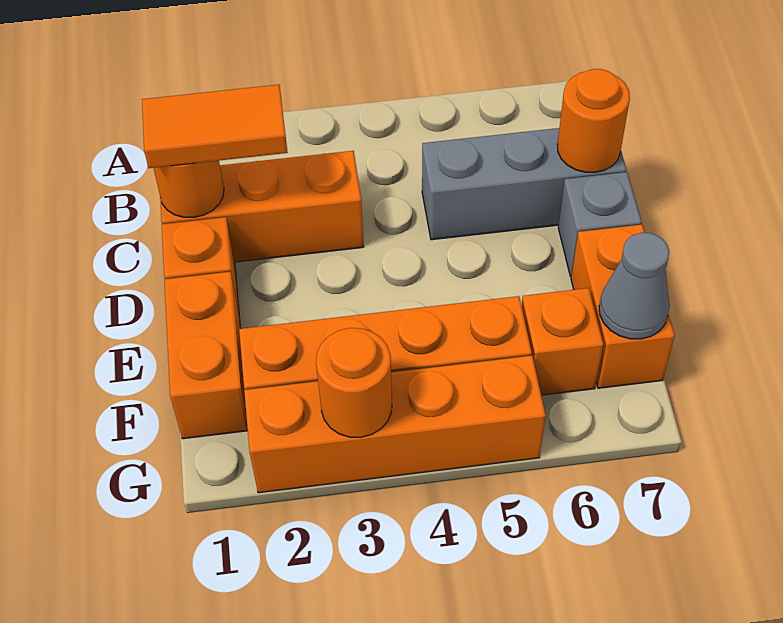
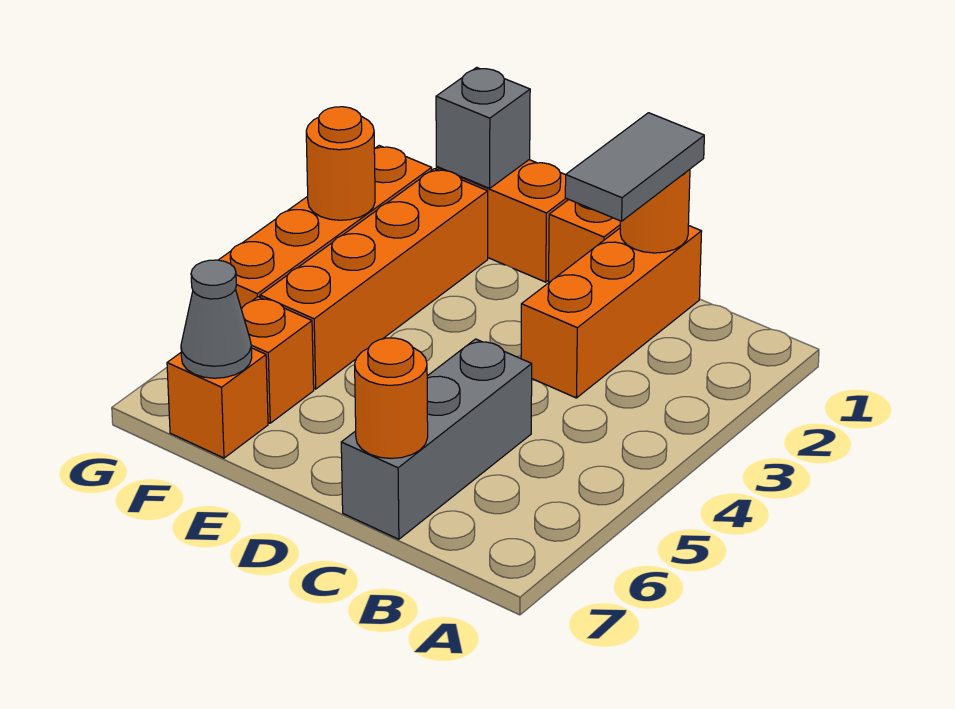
orange tile C1:C2 level 3 -> grey tile C1:C2 level 3
grey brick D7 level 1 -> grey brick F1 level 2
orange brick E7:F7 level 1 -> orange brick F7 level 1

